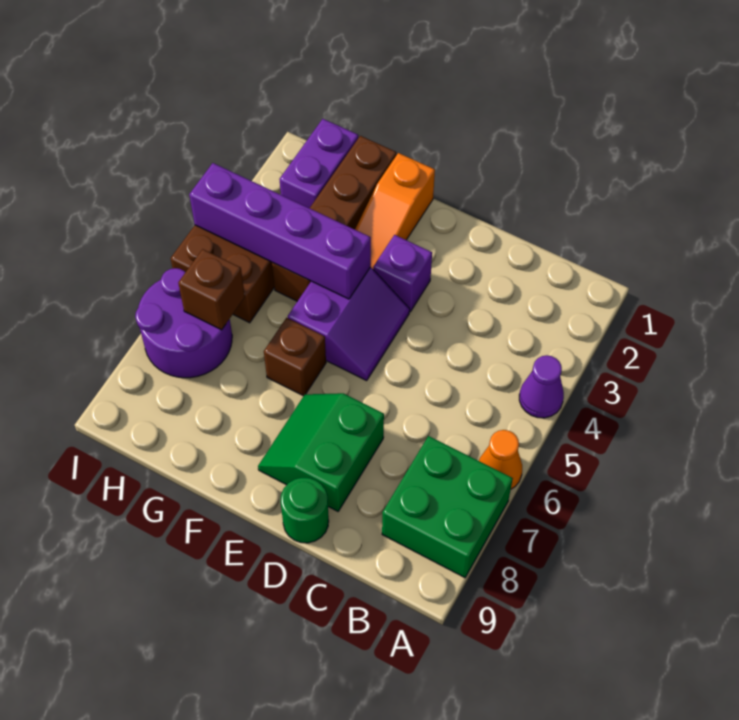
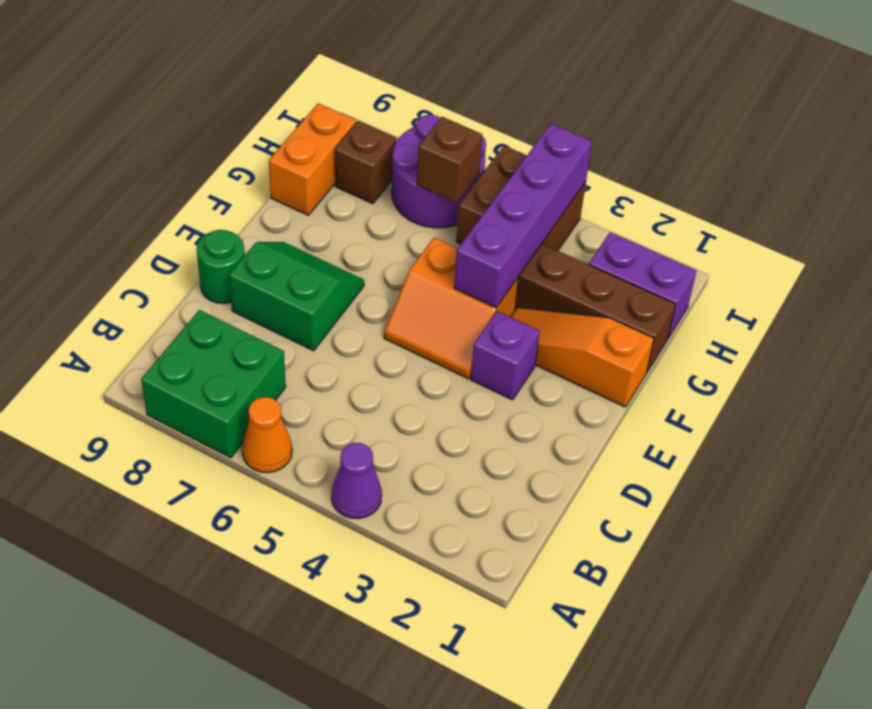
purple slope E4:F5 level 1 top F -> orange slope E4:F5 level 1 top F
brown brick F6 level 1 -> brown brick H8 level 1
none -> orange brick G9:H9 level 1

